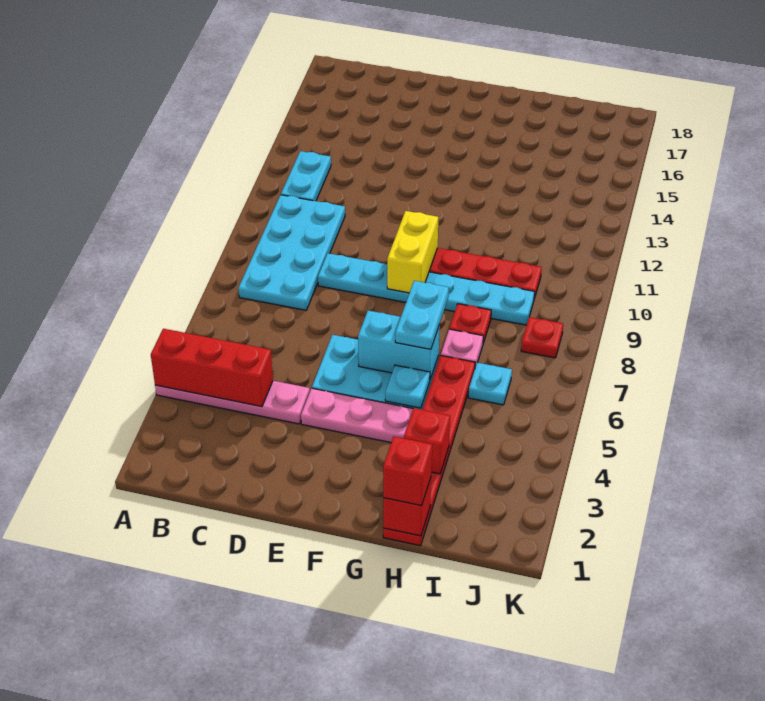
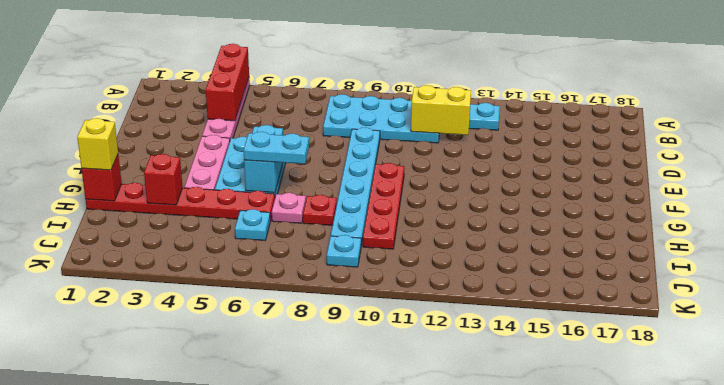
yellow brick F9:F10 level 2 -> yellow brick C11:C12 level 2
cyan plate G5 level 2 -> cyan plate J9 level 1
red brick H1 level 3 -> yellow brick H1 level 3
red plate J8 level 1 -> none

